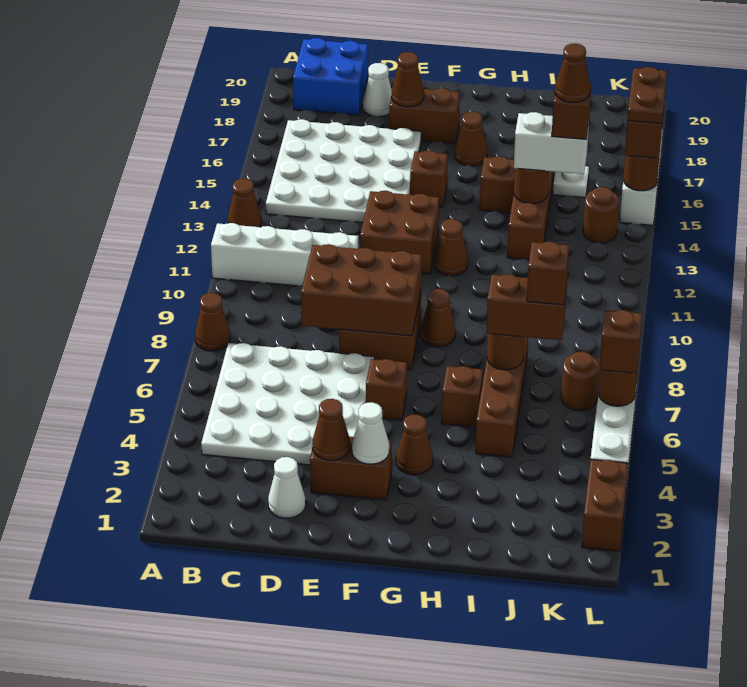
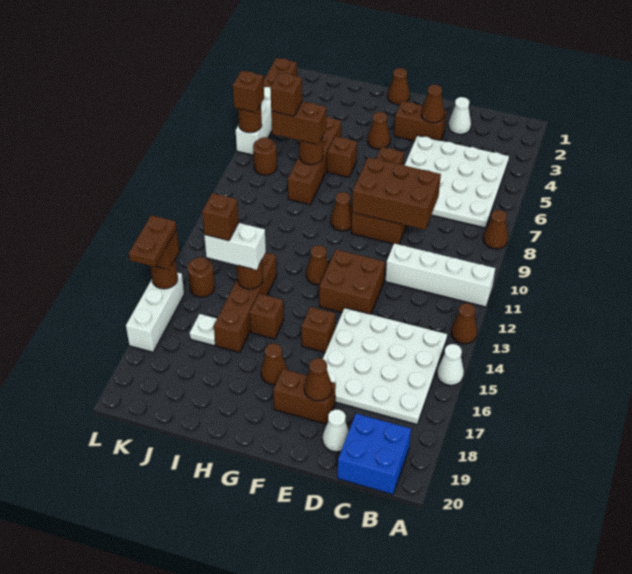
white cone F3 level 2 -> white cone A15 level 1
brown cone J14 level 5 -> brown cone G1 level 1

